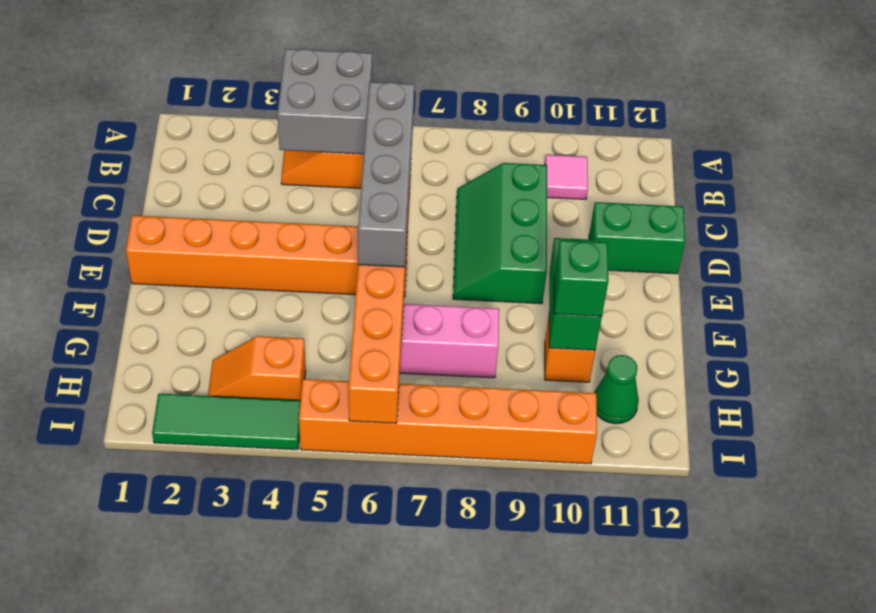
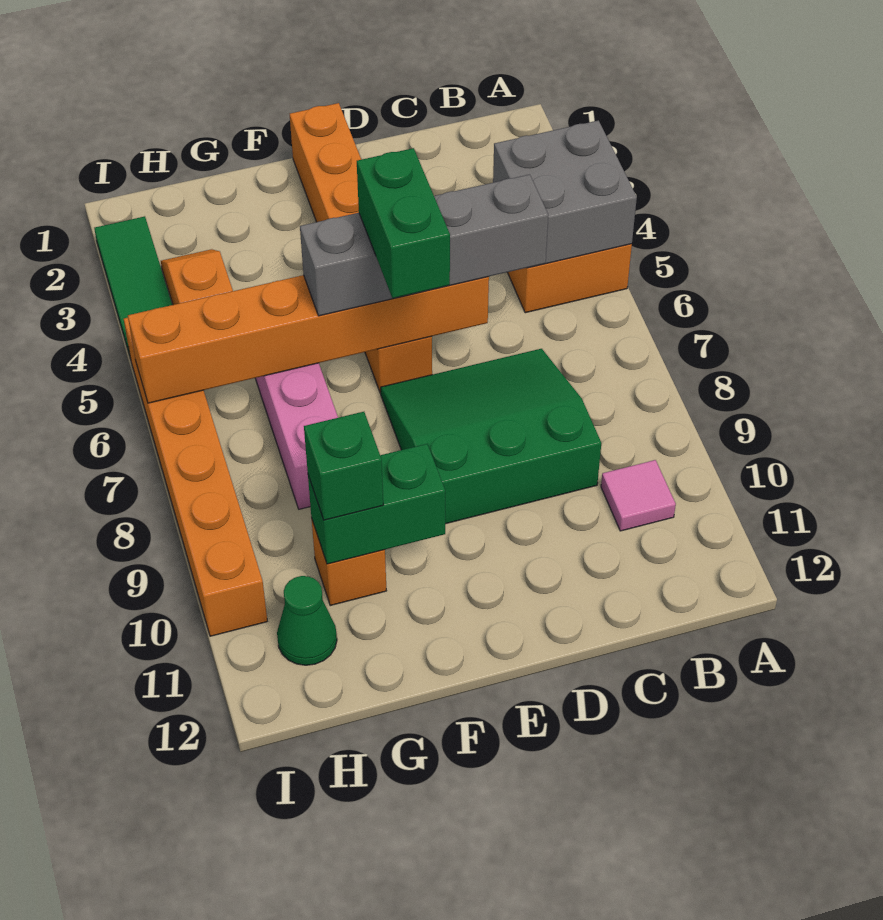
green slope C8:E9 level 1 top 9 -> green slope C7:E9 level 1 top 9
green brick D11:D12 level 1 -> green brick E6:E7 level 4

